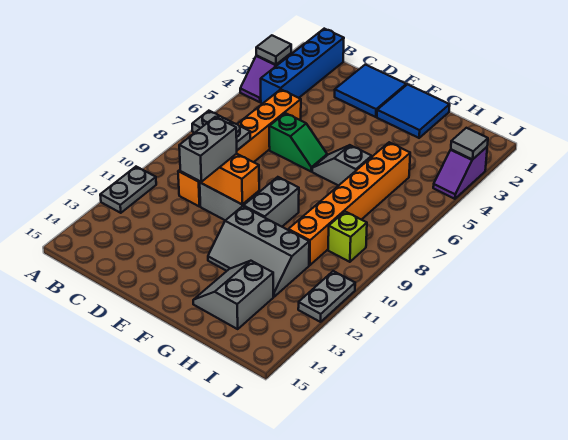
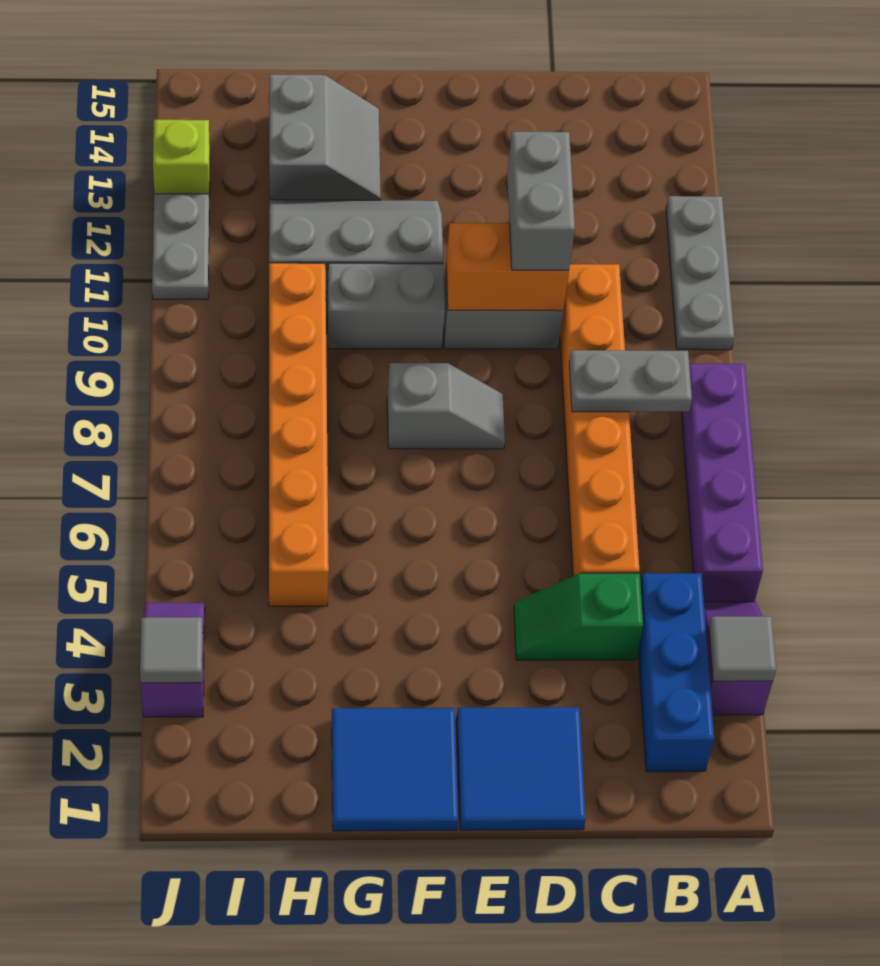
none -> purple brick A5:A8 level 1
grey plate A11:A12 level 1 -> grey plate A10:A12 level 1
blue brick B1:B4 level 1 -> blue brick B2:B4 level 1
green slope D6:E6 level 1 top D -> green slope C4:D4 level 1 top C
grey slope F6:G6 level 1 top G -> grey slope E8:F8 level 1 top F
grey brick F9:F10 level 1 -> grey brick F10:G10 level 1
lime brick I9 level 1 -> lime brick J13 level 1

